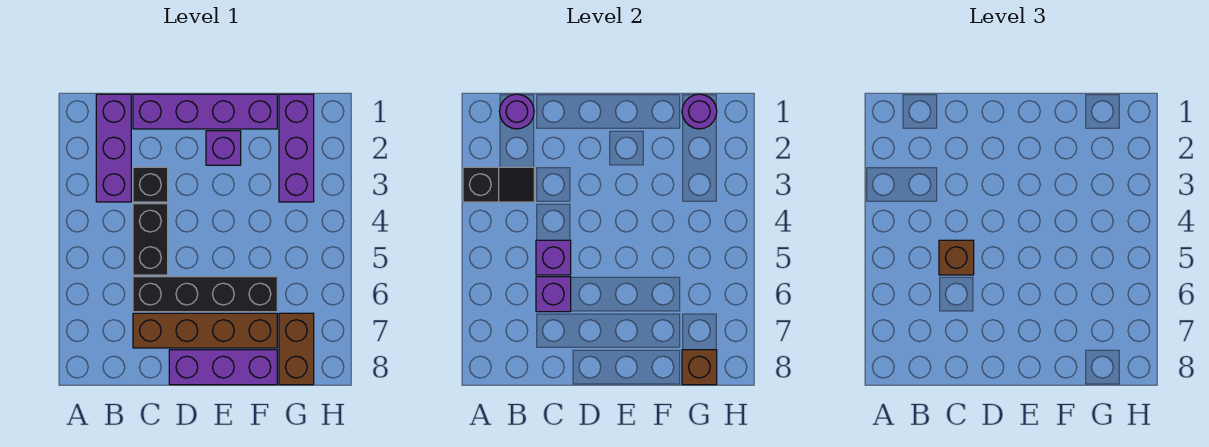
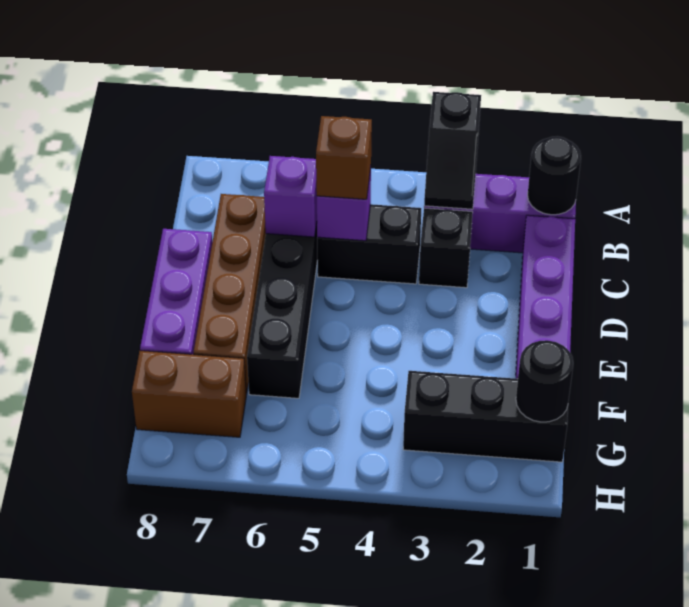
purple round brick B1 level 2 -> black round brick B1 level 2
purple brick E2 level 1 -> none
purple brick G1:G3 level 1 -> black brick G1:G3 level 1
purple round brick G1 level 2 -> black round brick G1 level 2
brown brick G8 level 2 -> none

